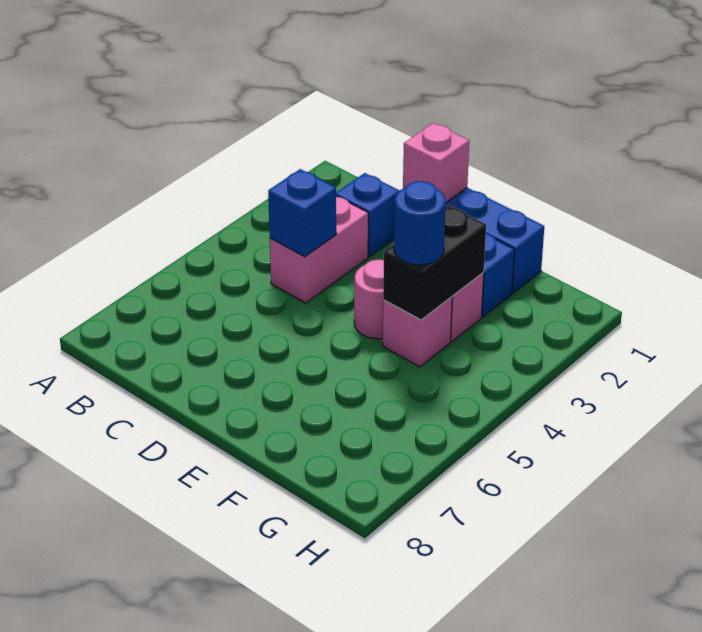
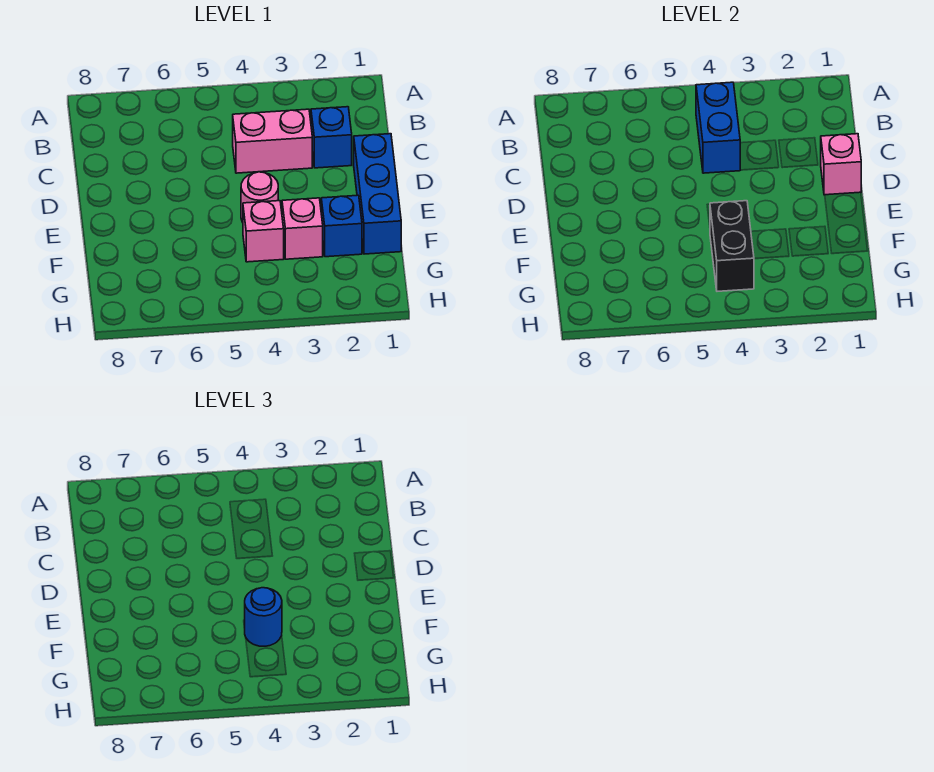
blue brick C4 level 2 -> blue brick B4:C4 level 2
black brick F3:F4 level 2 -> black brick F4:G4 level 2

